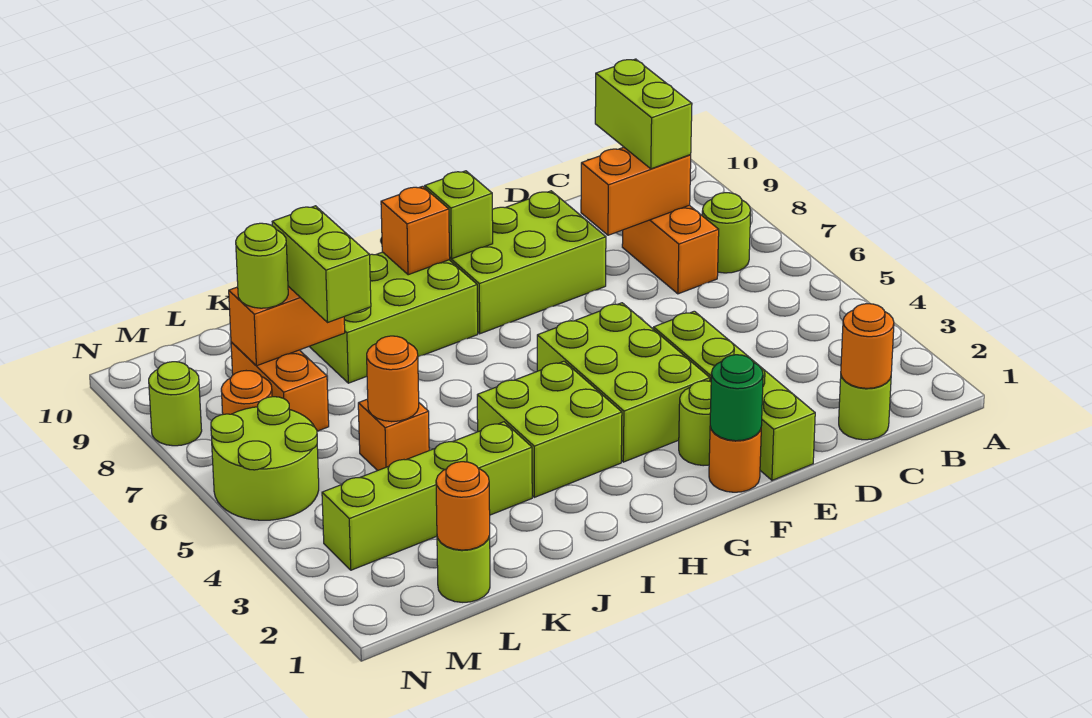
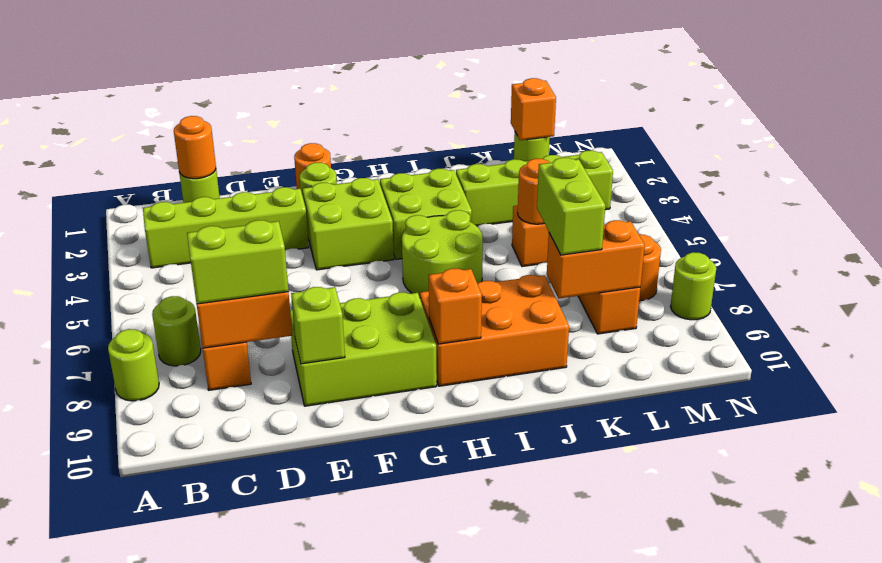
lime brick C8:C9 level 3 -> lime brick C8:D8 level 3
lime brick E1:E4 level 1 -> lime brick B3:E3 level 1
green round brick F1 level 2 -> none
lime brick F3:G5 level 1 -> lime brick F3:G4 level 1
lime brick G9 level 2 -> lime brick E9 level 2
lime brick H8:J9 level 1 -> orange brick H8:J9 level 1
orange round brick L1 level 2 -> orange brick L1 level 2
lime round brick L8 level 3 -> lime round brick A8 level 1
lime round brick M5:N6 level 1 -> lime round brick H5:I6 level 1

